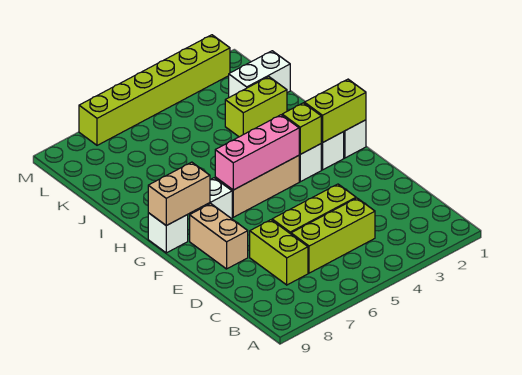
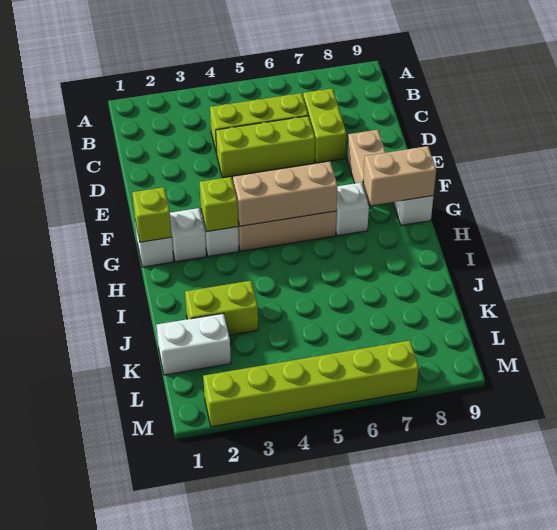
lime brick G1:G2 level 2 -> lime brick G1 level 2
pink brick G4:G6 level 2 -> tan brick G4:G6 level 2

